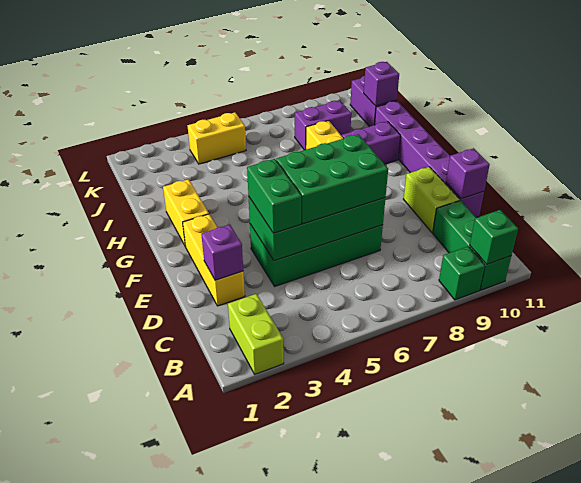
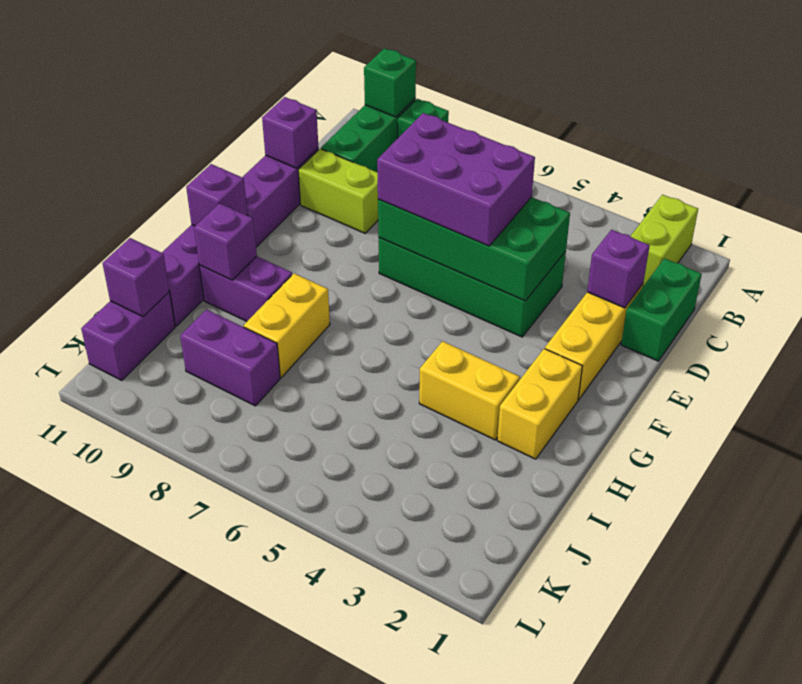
green brick D4:E4 level 3 -> green brick C1:D1 level 1
green brick D5:E7 level 3 -> purple brick D5:E7 level 3
lime brick D10:E10 level 1 -> lime brick D9:D10 level 1
none -> purple brick G11 level 2
none -> purple brick H10 level 2
yellow brick K4:K5 level 1 -> yellow brick H3:H4 level 1

